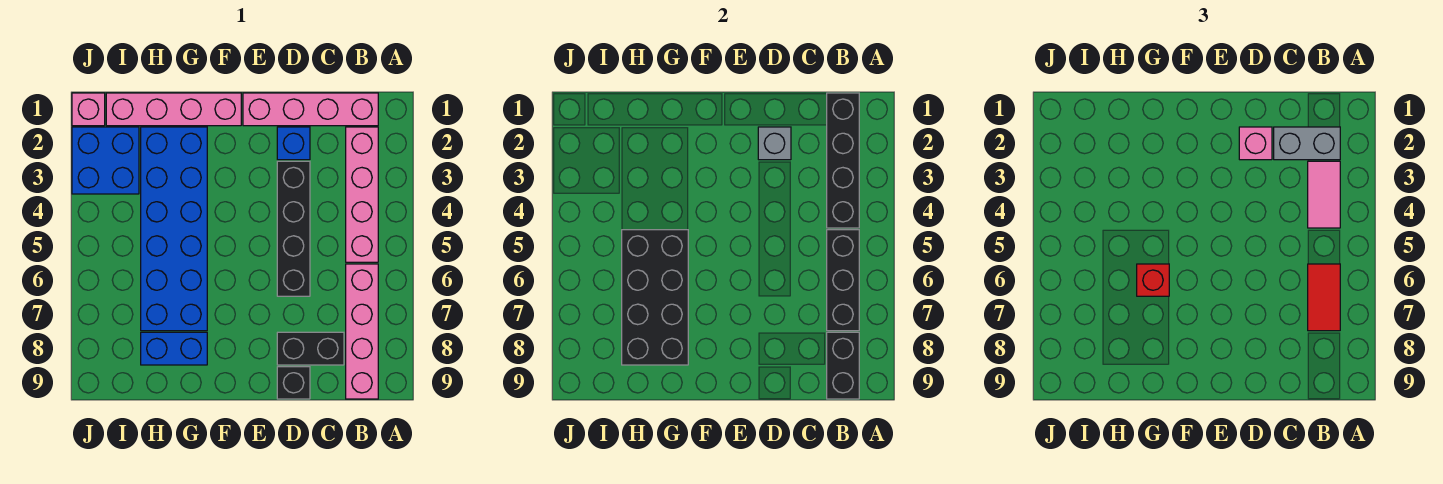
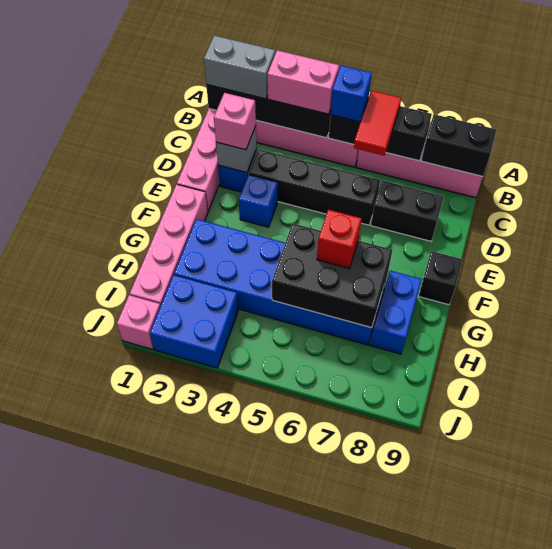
grey brick B2:C2 level 3 -> grey brick B1:B2 level 3
pink tile B3:B4 level 3 -> pink brick B3:B4 level 3
none -> blue brick B5 level 3
red tile B6:B7 level 3 -> red tile B6:C6 level 3
black brick C8:D8 level 1 -> black brick D7:D8 level 1
black brick D9 level 1 -> black brick F9 level 1
none -> blue brick E3 level 1
black brick G5:H8 level 2 -> black brick G5:H7 level 2

